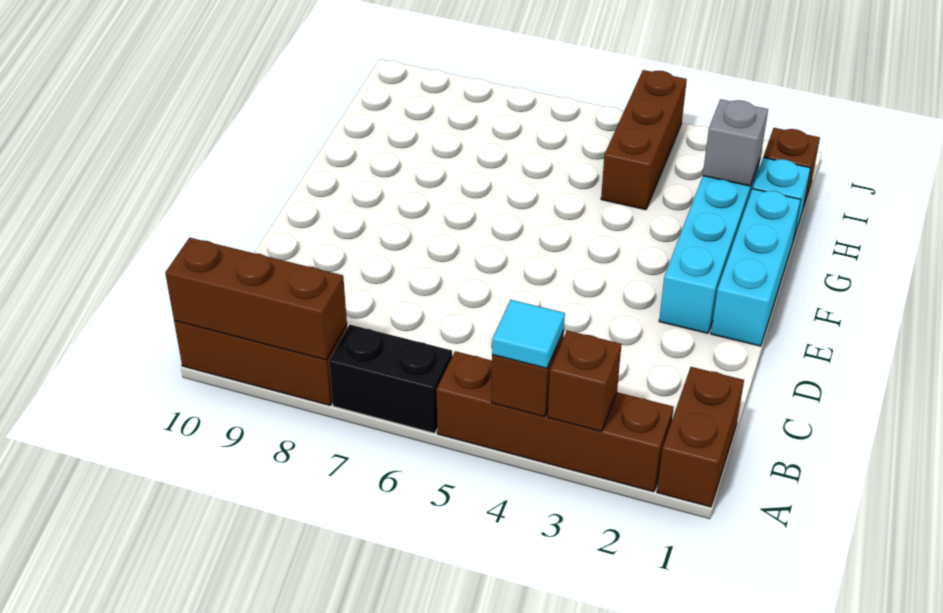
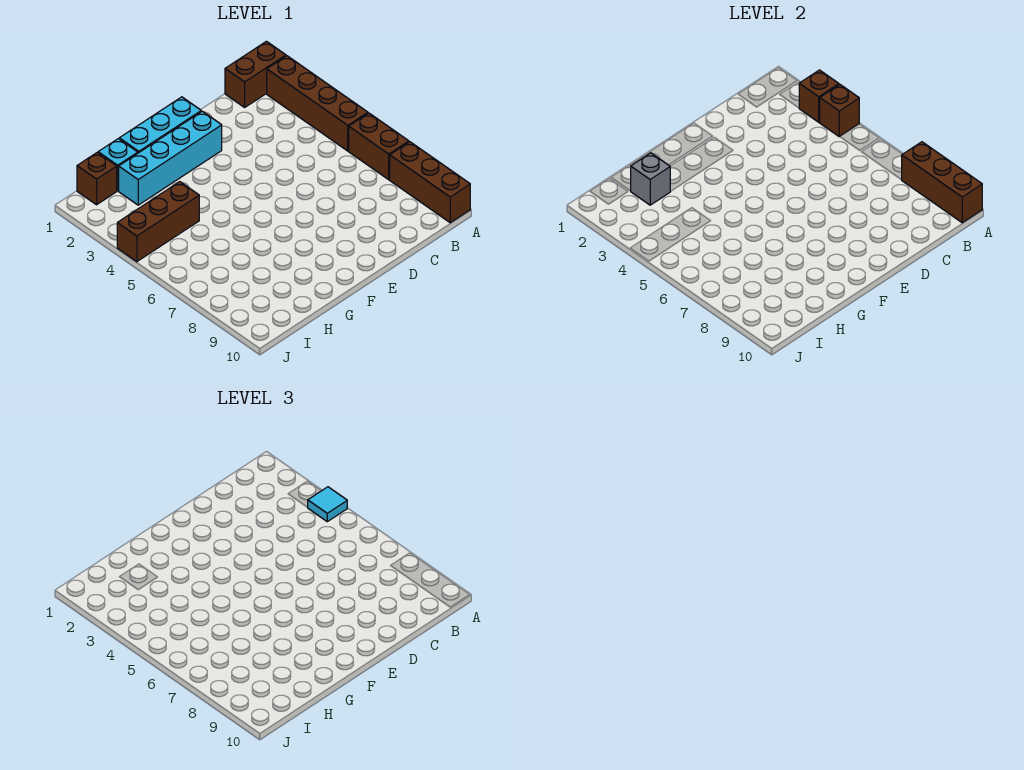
black brick A6:A7 level 1 -> brown brick A6:A7 level 1

